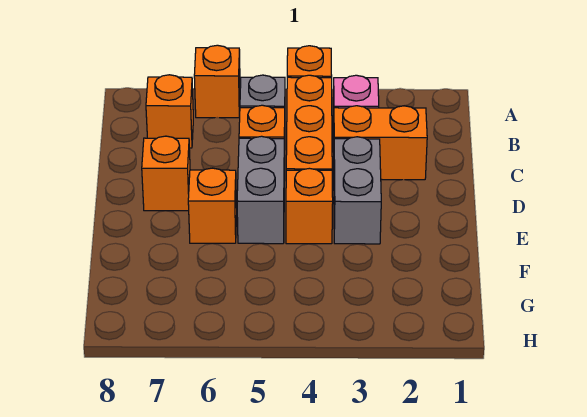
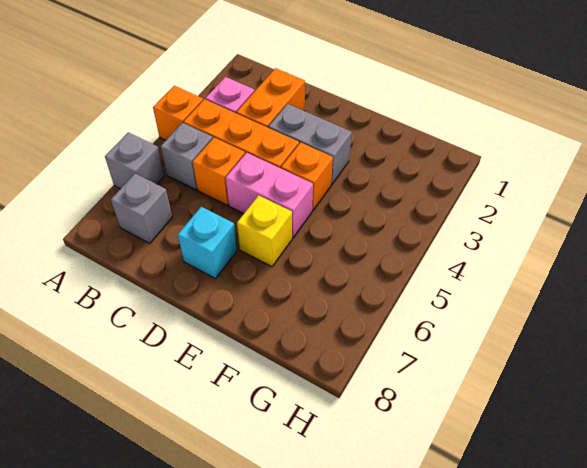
orange brick A6 level 1 -> grey brick A6 level 1
orange brick B7 level 1 -> grey brick B7 level 1
grey brick D5:E5 level 1 -> pink brick D5:E5 level 1
orange brick D7 level 1 -> cyan brick D7 level 1
orange brick E6 level 1 -> yellow brick E6 level 1

